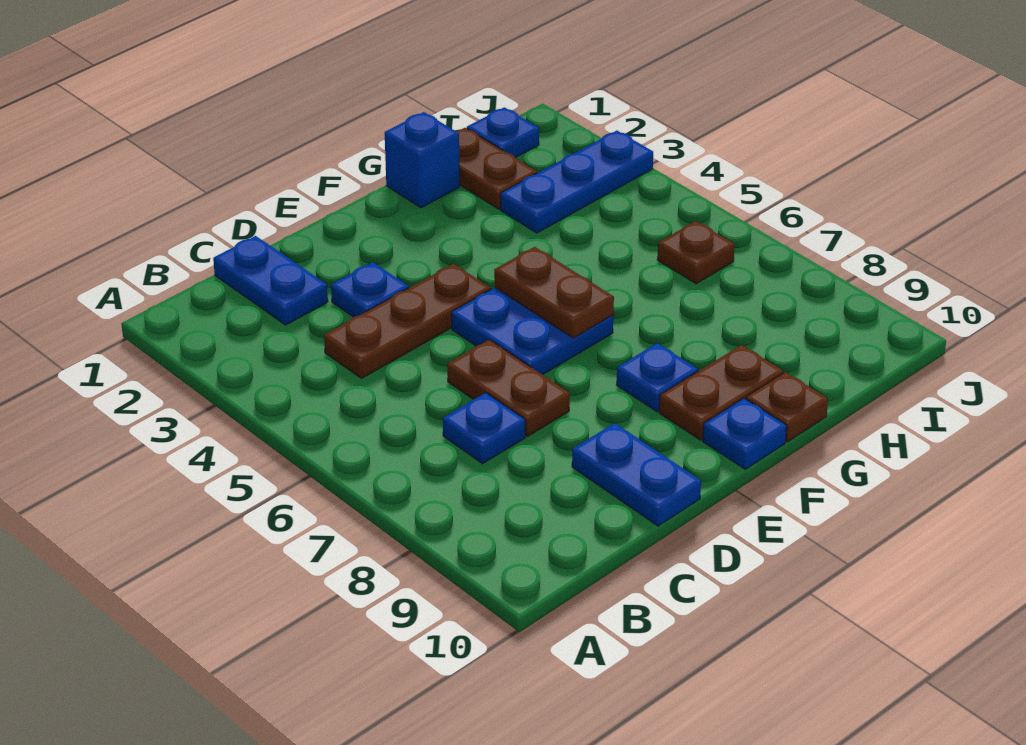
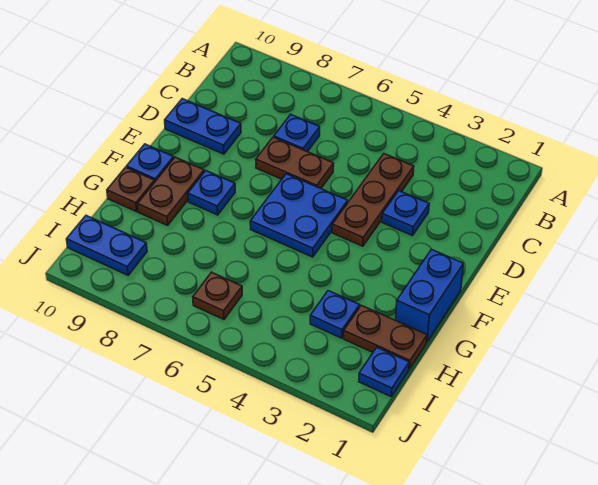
blue plate C1:C2 level 1 -> blue plate I9:I10 level 1
brown plate F5:F6 level 2 -> none
blue brick G1 level 1 -> blue brick F1:G1 level 1
blue plate H3:J3 level 1 -> blue plate H3 level 1

